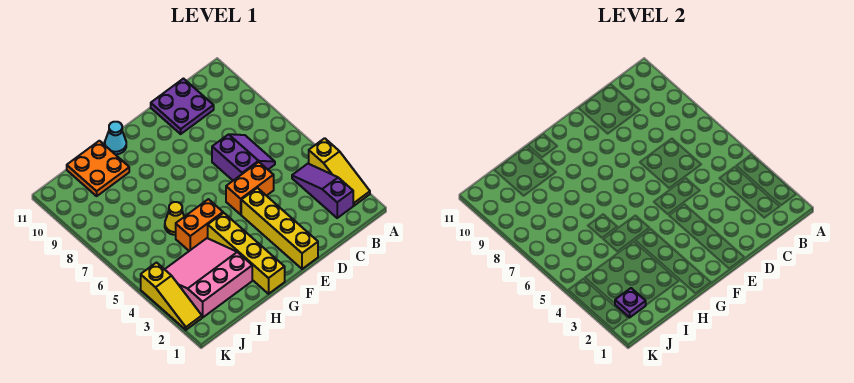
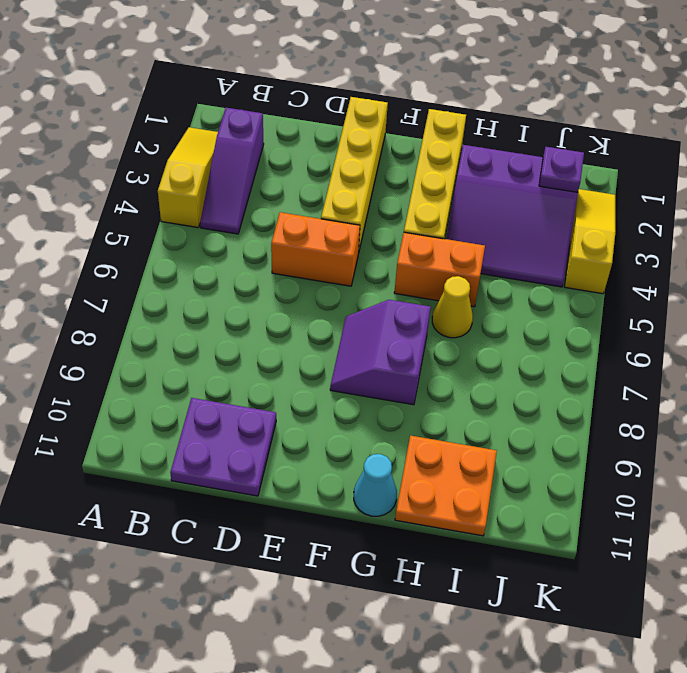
purple slope C6:D7 level 1 top D -> purple slope F7:G8 level 1 top G
pink slope H2:J4 level 1 top 2 -> purple slope H2:J4 level 1 top 2

